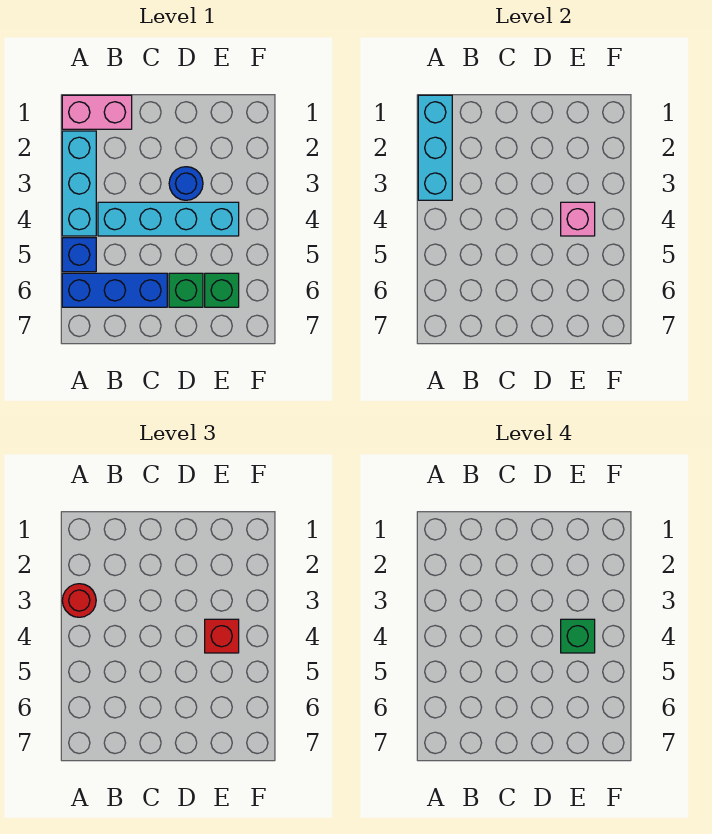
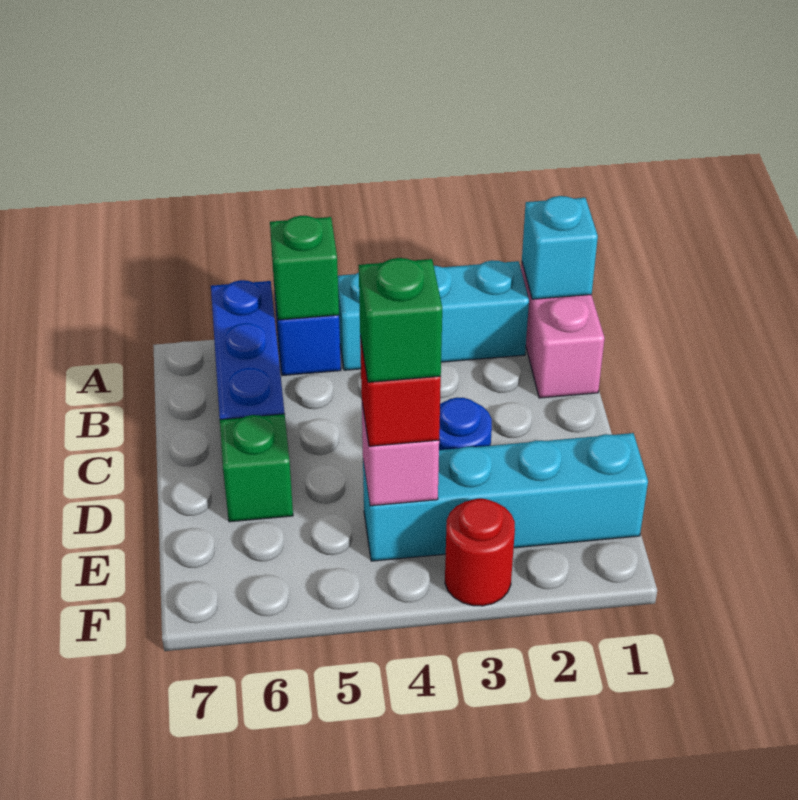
cyan brick A1:A3 level 2 -> cyan brick A1 level 2
red round brick A3 level 3 -> red round brick F3 level 1
cyan brick B4:E4 level 1 -> cyan brick E1:E4 level 1
green brick E6 level 1 -> green brick A5 level 2

